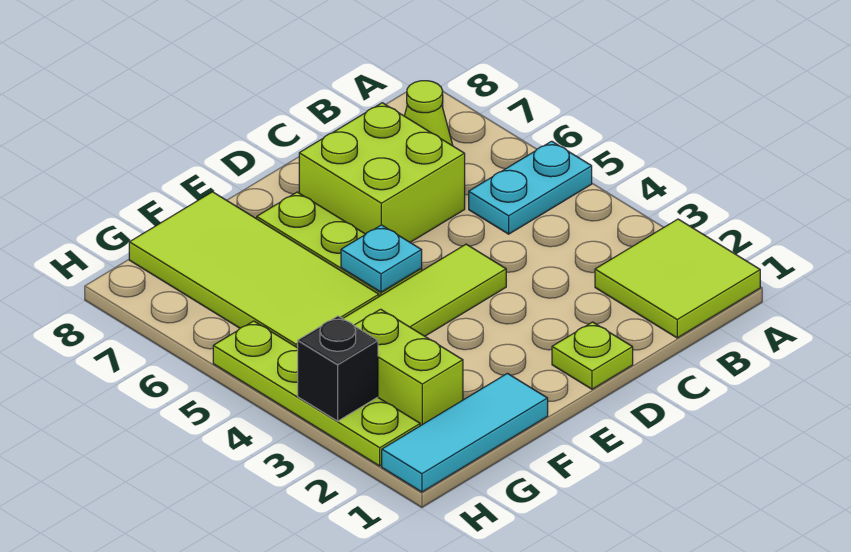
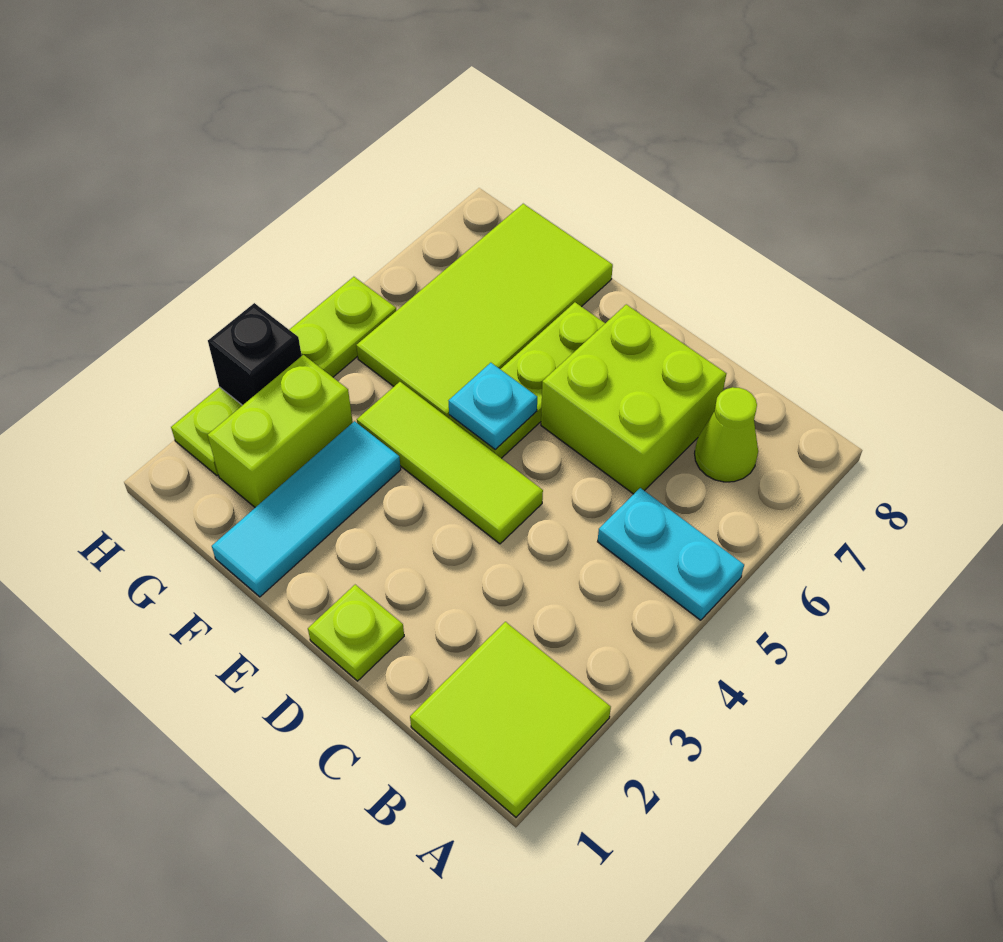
cyan tile F1:H1 level 1 -> cyan tile F1:F3 level 1

